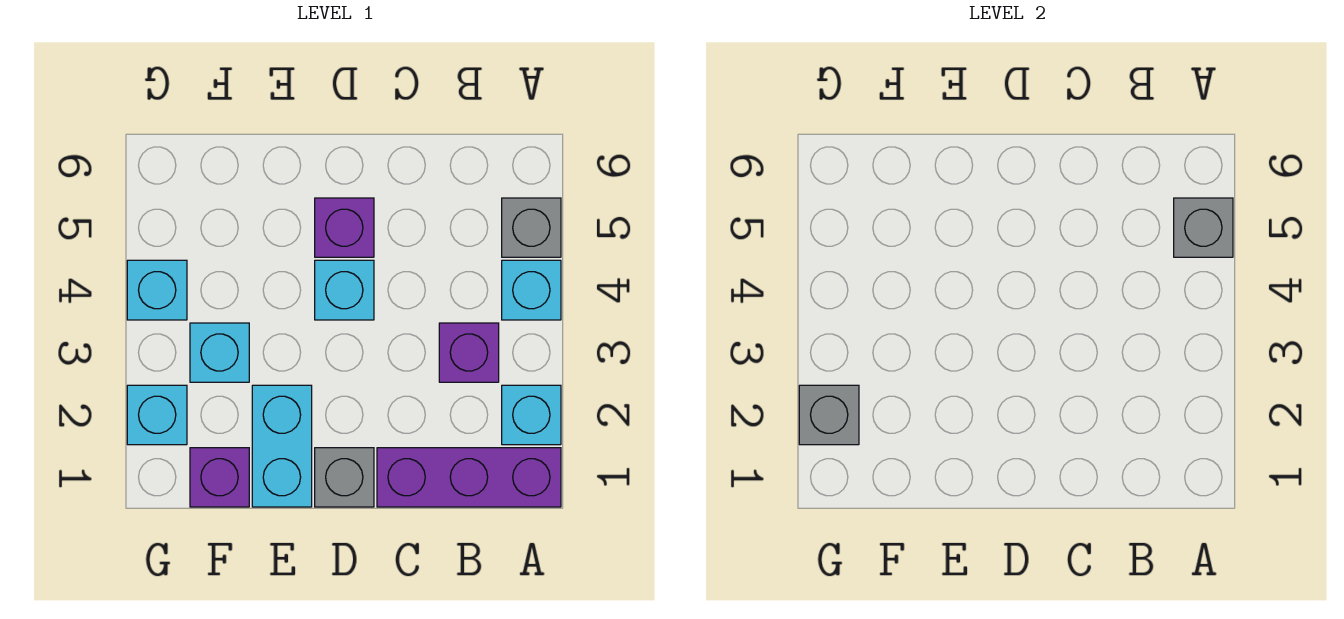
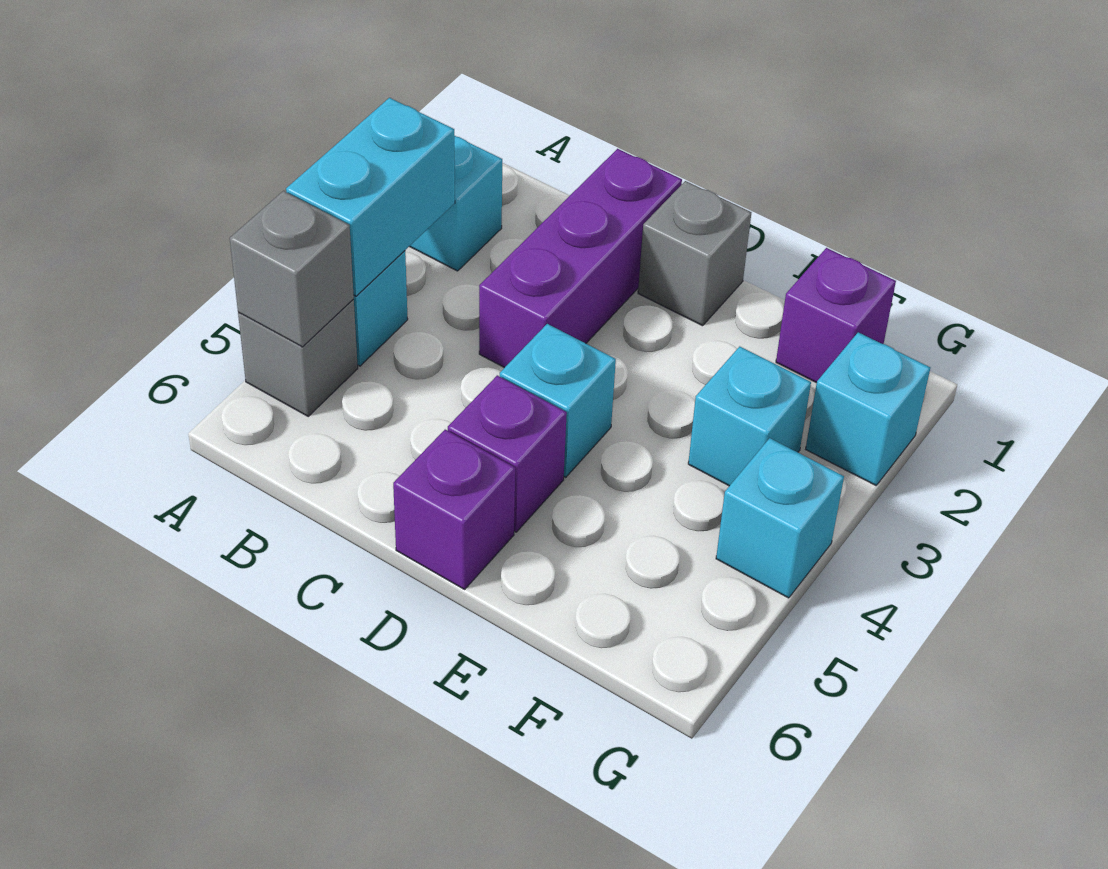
purple brick A1:C1 level 1 -> purple brick C1:C3 level 1
purple brick B3 level 1 -> purple brick D6 level 1
cyan brick E1:E2 level 1 -> cyan brick A3:A4 level 2
grey brick G2 level 2 -> none

